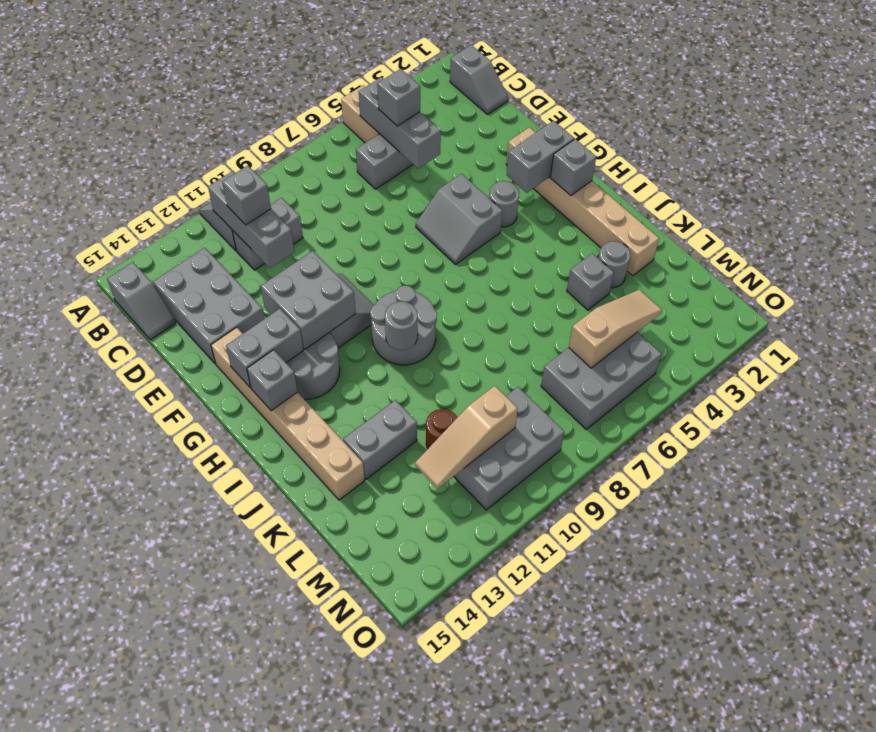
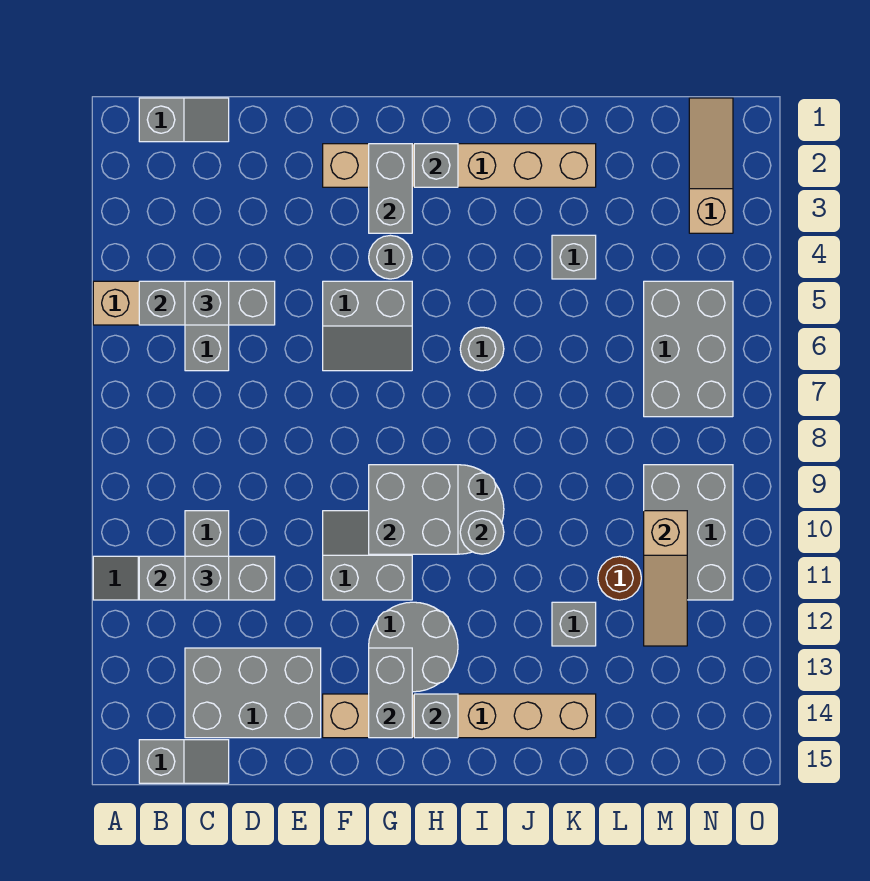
grey brick F11:G12 level 2 -> grey brick G9:H10 level 2
grey round brick K3 level 1 -> grey round brick I6 level 1
grey brick K12:K13 level 1 -> grey brick K12 level 1
tan slope M4:M6 level 2 top 6 -> tan slope N1:N3 level 1 top 3

